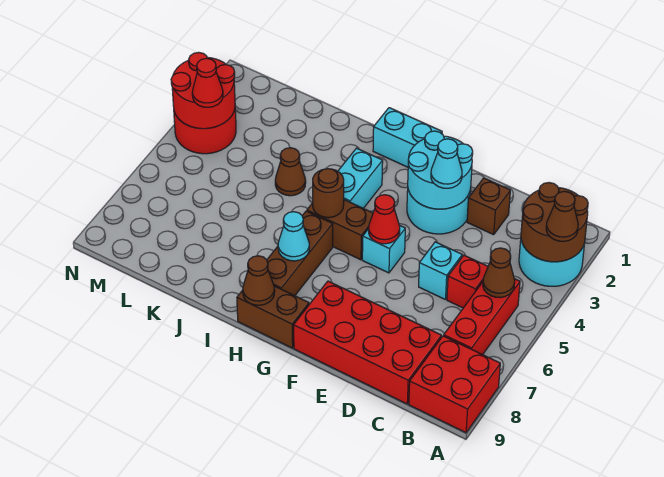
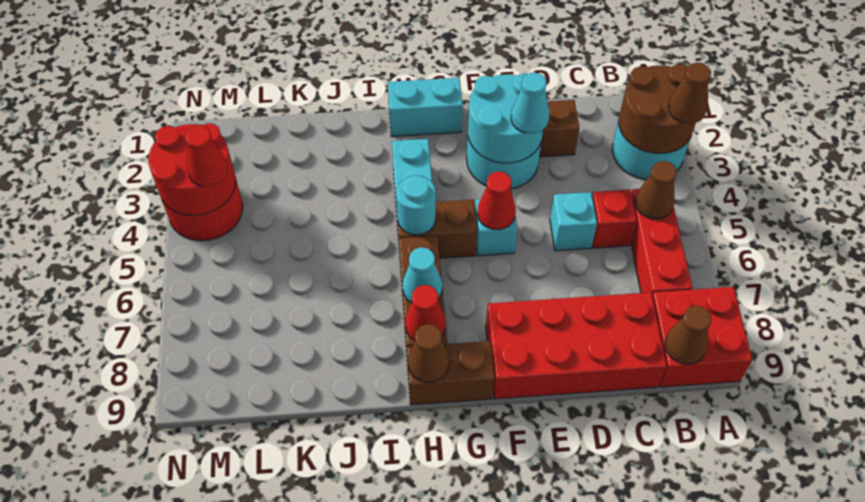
brown round brick H5 level 2 -> cyan round brick H5 level 2
none -> red cone H8 level 2
brown cone J4 level 1 -> brown cone B9 level 2

